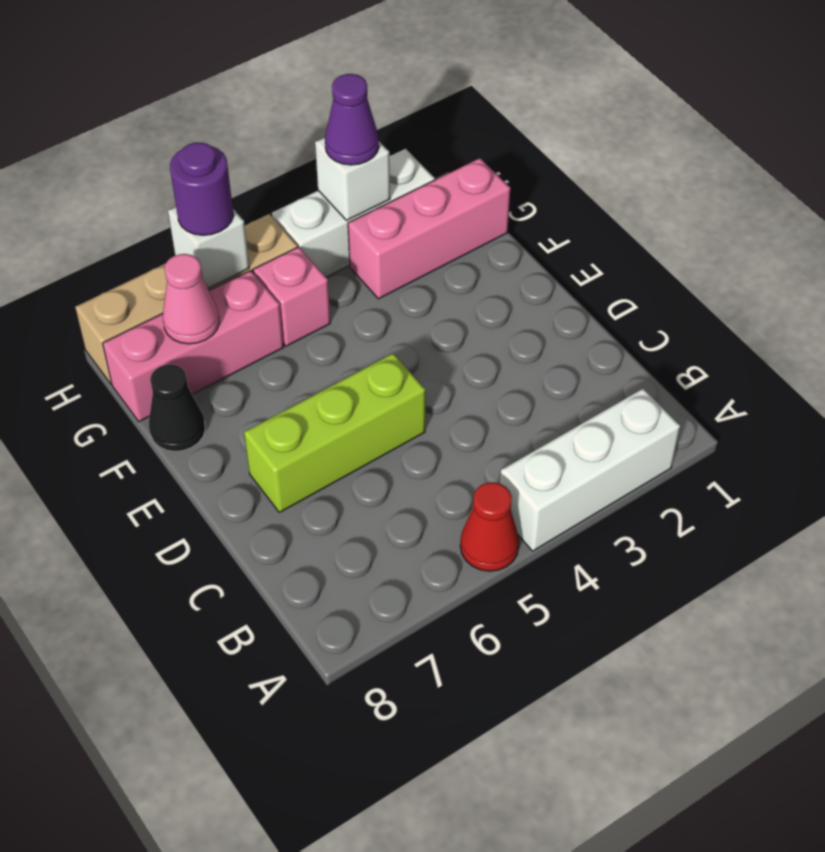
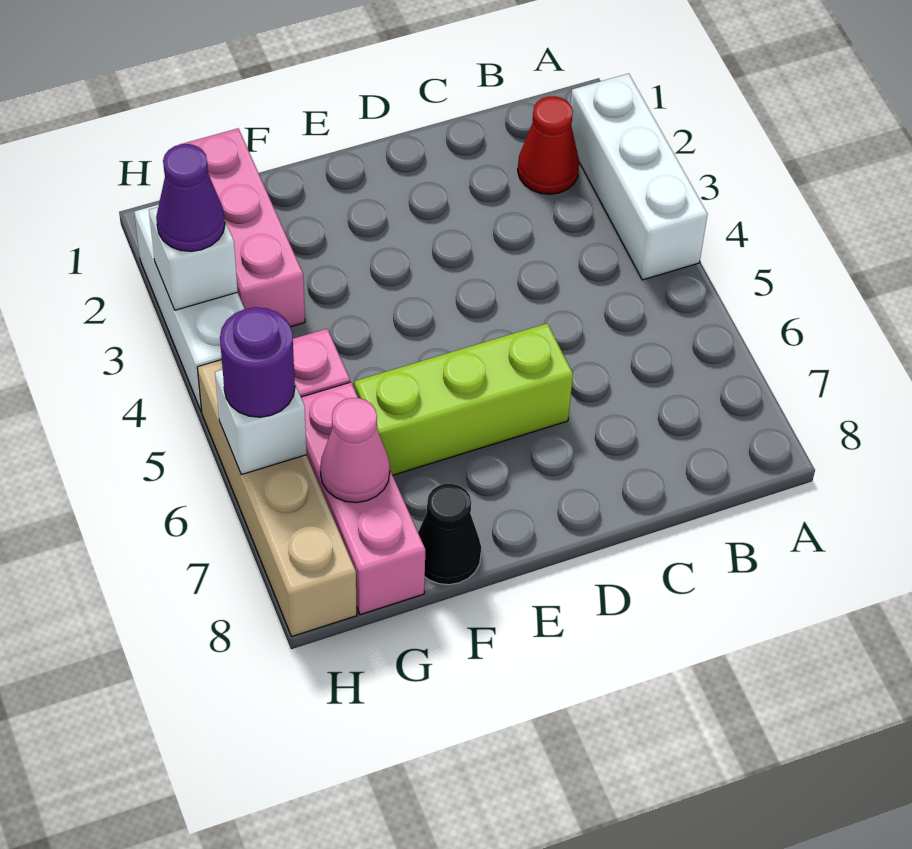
red cone A5 level 1 -> red cone B2 level 1
lime brick D5:D7 level 1 -> lime brick D6:F6 level 1

